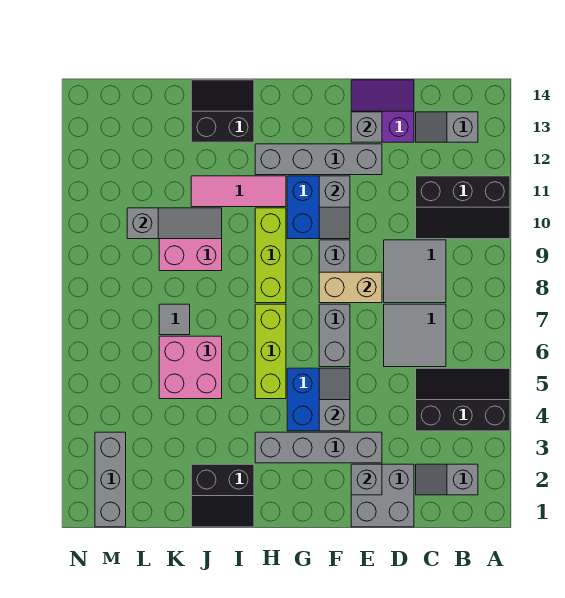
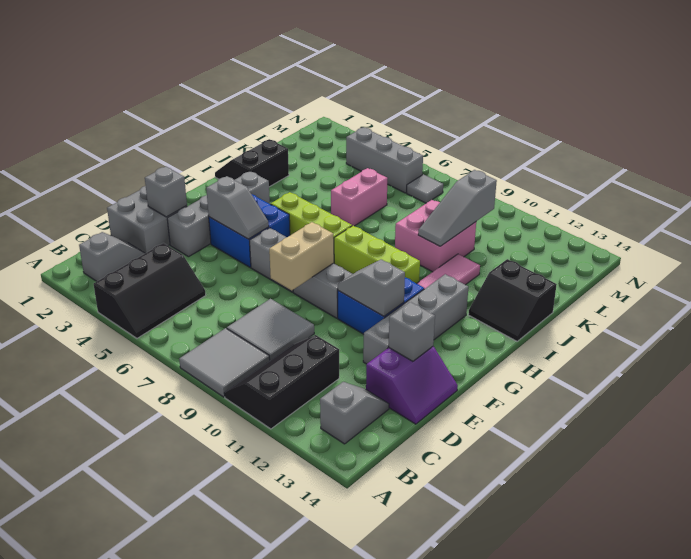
grey tile C6:D7 level 1 -> grey tile A8:B9 level 1
black slope I13:J14 level 1 top 13 -> black slope I13:J14 level 1 top J
pink brick J5:K6 level 1 -> pink brick J6:K6 level 1
grey tile K7 level 1 -> grey tile M7 level 1
grey brick M1:M3 level 1 -> grey brick M4:M6 level 1

